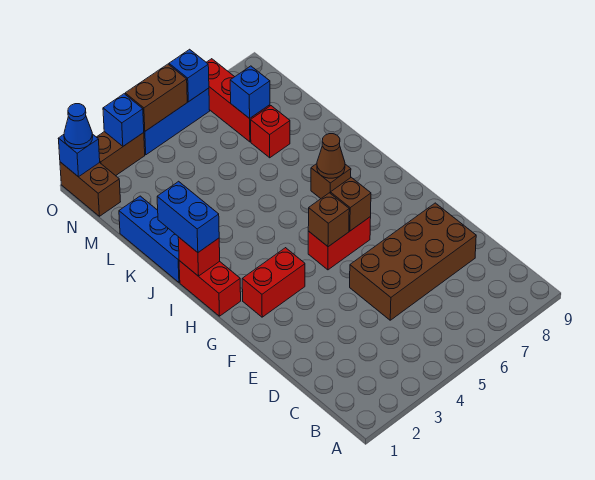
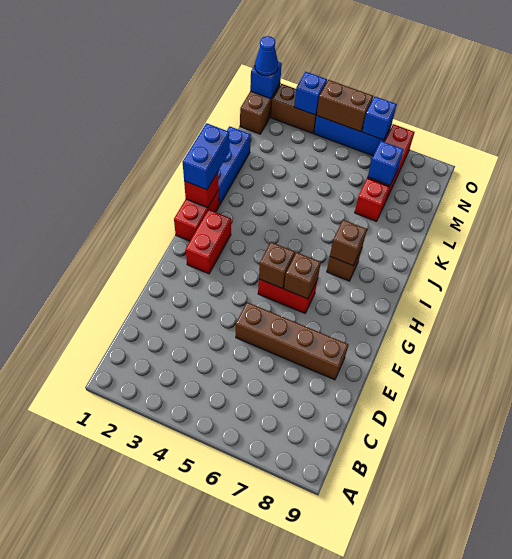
brown brick D5:E8 level 1 -> brown brick E5:E8 level 1
red brick G2:G3 level 1 -> red brick G2:H2 level 1
brown cone I7 level 2 -> brown brick I7 level 2

